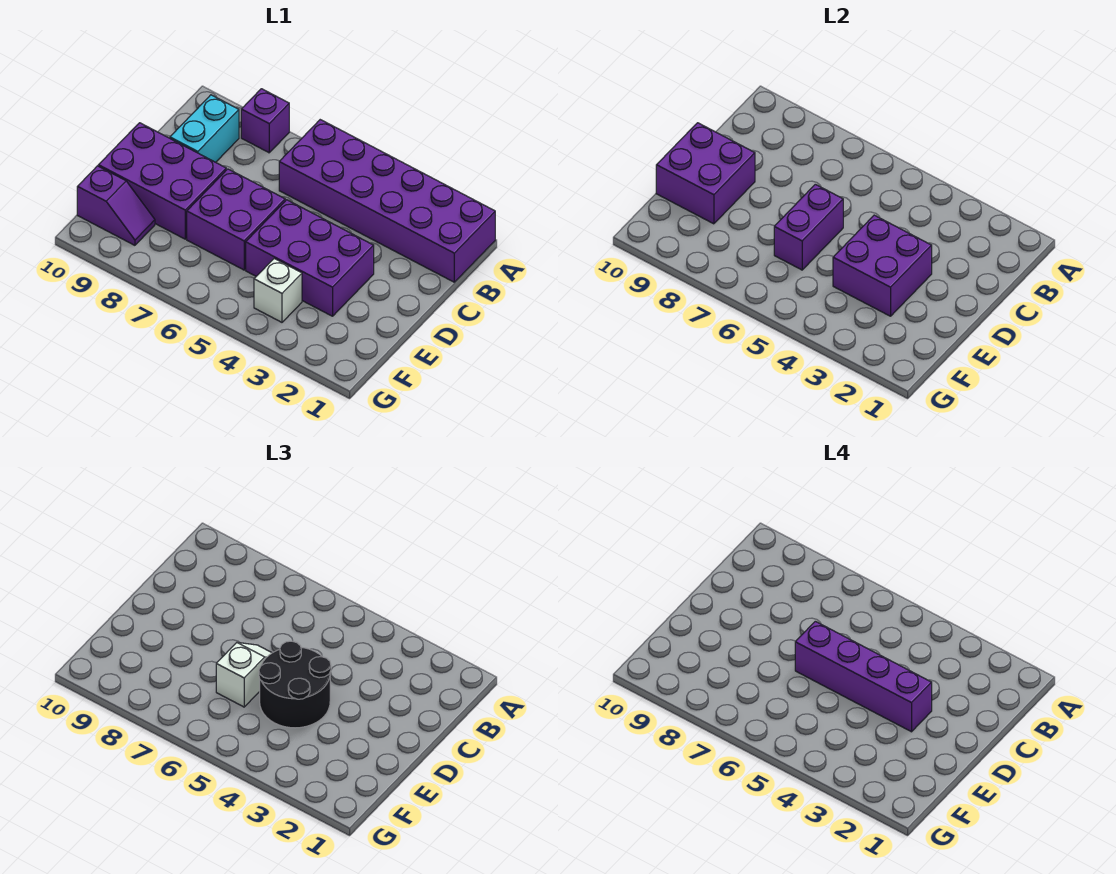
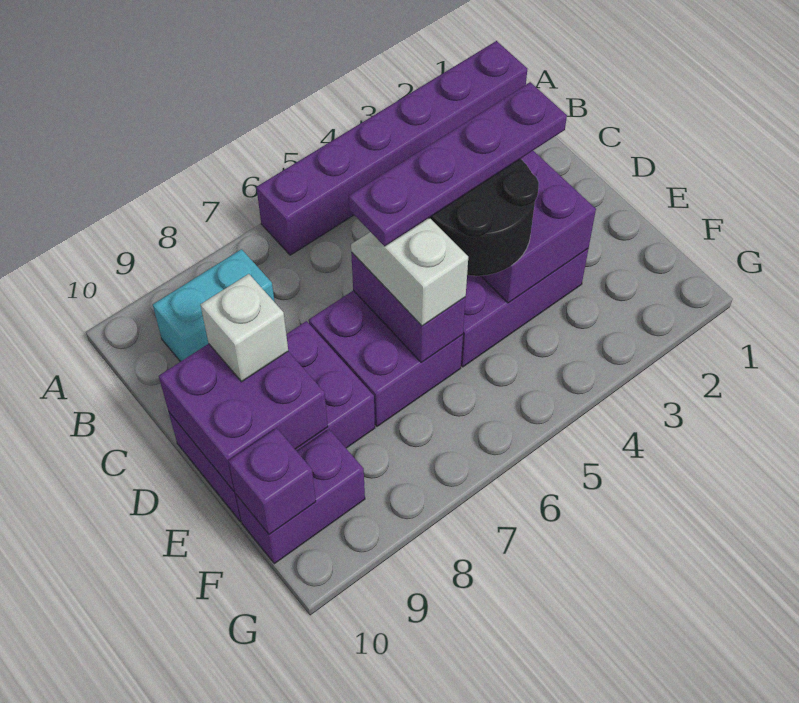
purple brick A1:B6 level 1 -> purple brick A1:A6 level 1
purple brick A8 level 1 -> purple brick F10 level 2
cyan brick B9:C9 level 1 -> cyan brick B8:B9 level 1
purple brick D3:D6 level 4 -> purple plate D3:D6 level 4
white brick F4 level 1 -> white brick D9 level 3
purple slope F9:F10 level 1 top 10 -> purple brick F9:F10 level 1

